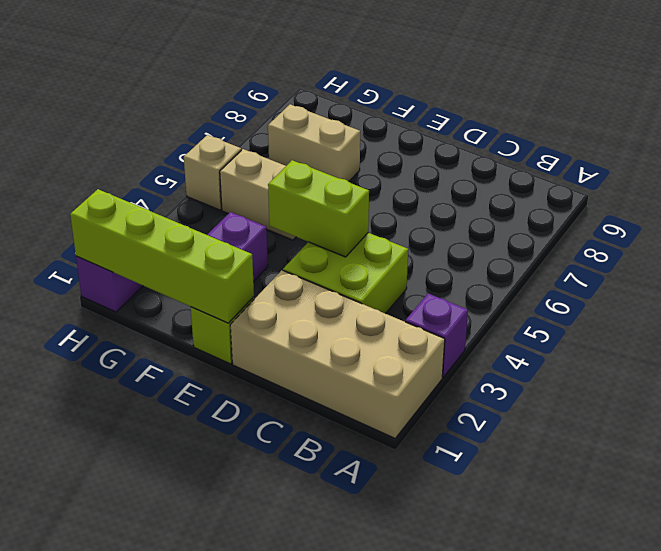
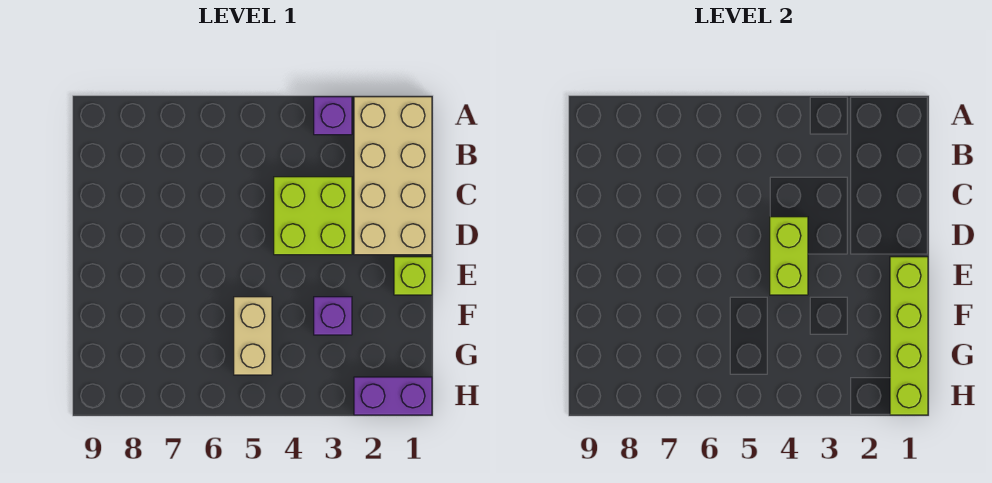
tan brick F7:G7 level 1 -> none
tan brick H5 level 1 -> none

